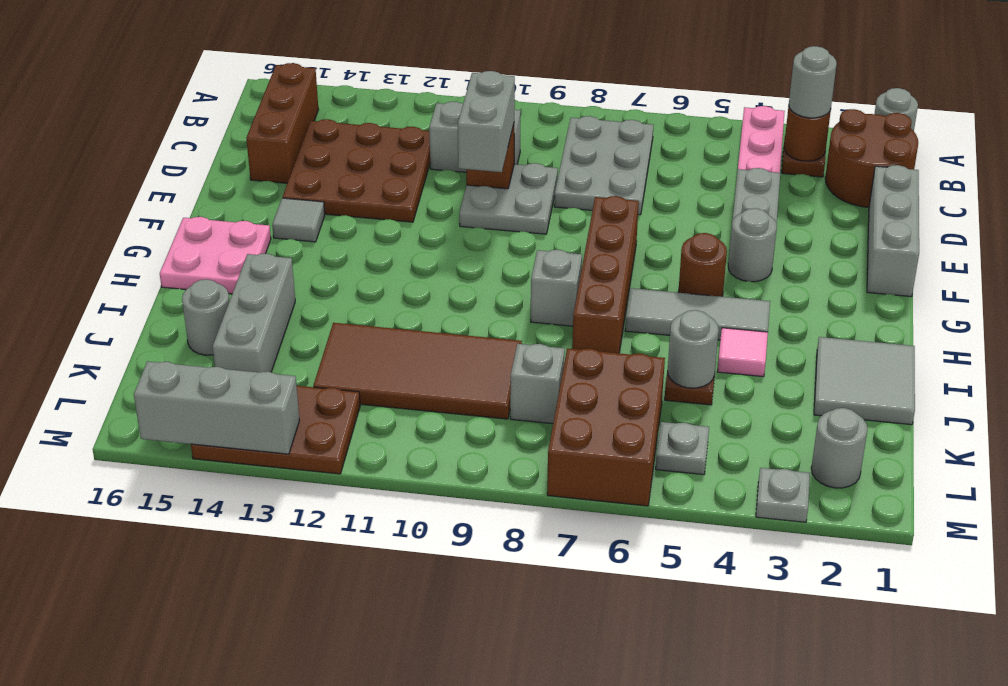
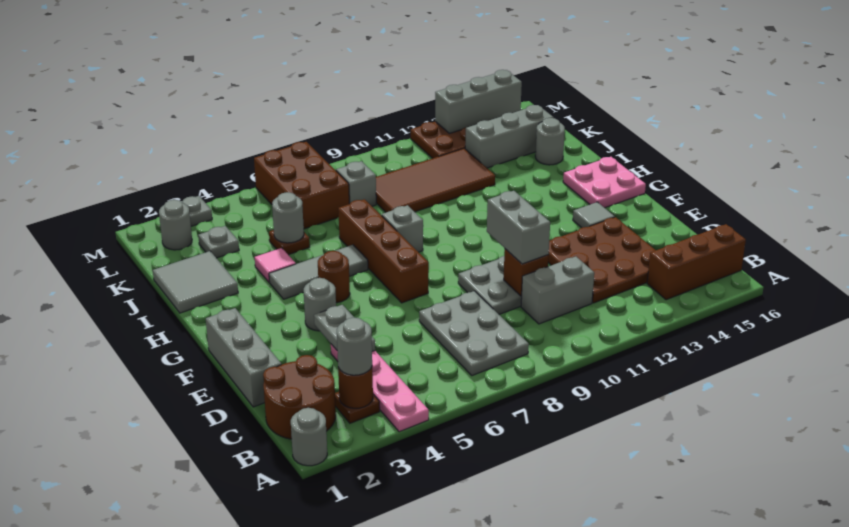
brown brick B15:D15 level 1 -> brown brick B14:B16 level 1
grey brick I14:K14 level 1 -> grey brick K13:K15 level 1
grey plate L5 level 1 -> grey plate K3 level 1

